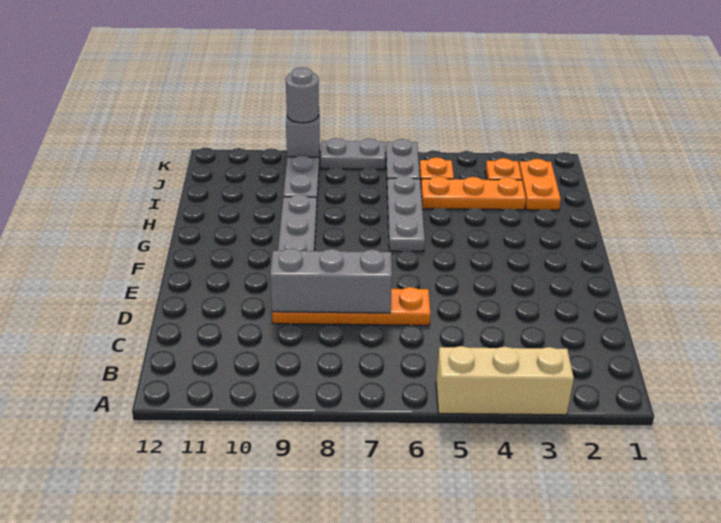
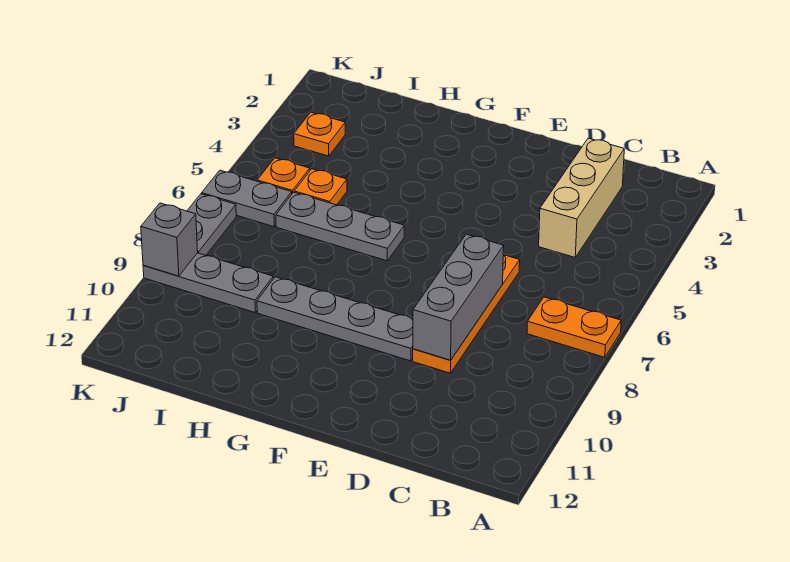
tan brick A3:A5 level 1 -> tan brick C2:C4 level 1
orange plate I2:J2 level 1 -> orange plate A7:B7 level 1
orange plate I3:I5 level 1 -> orange plate I5 level 1
grey round brick K9 level 3 -> none

